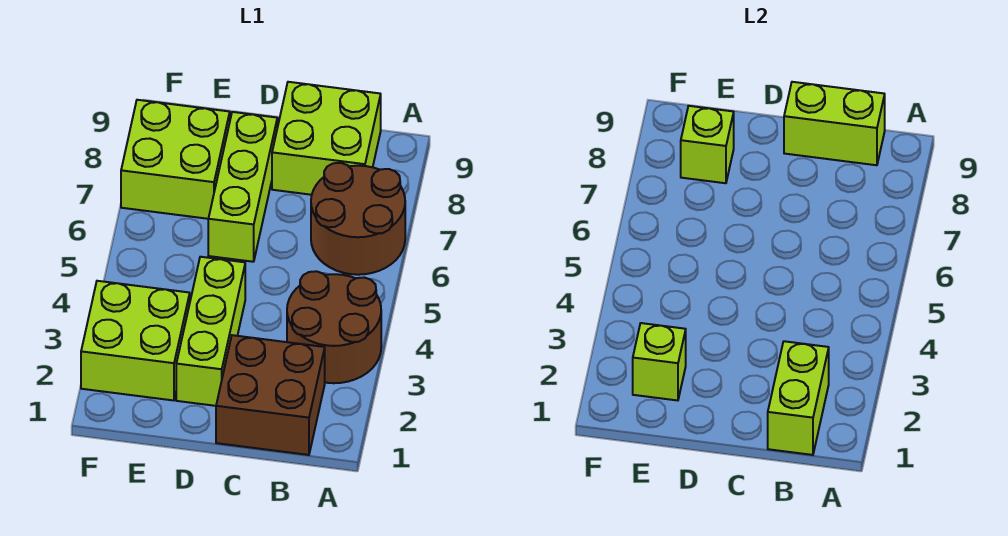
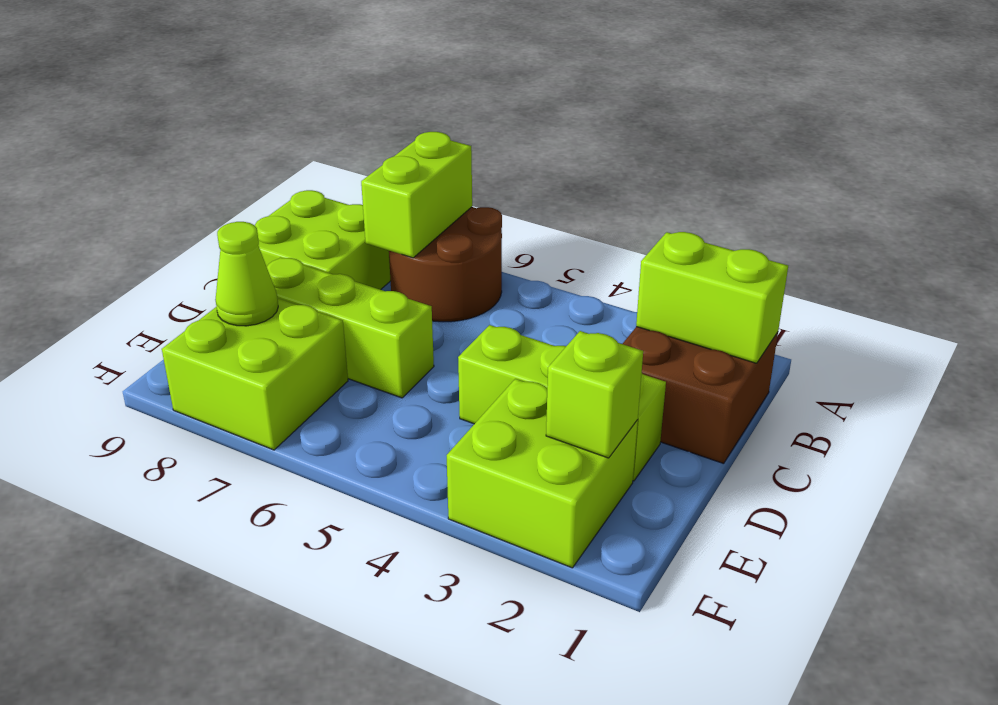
brown round brick A3:B4 level 1 -> none
lime brick B9:C9 level 2 -> lime brick A7:B7 level 2
lime brick E8 level 2 -> lime cone E8 level 2

